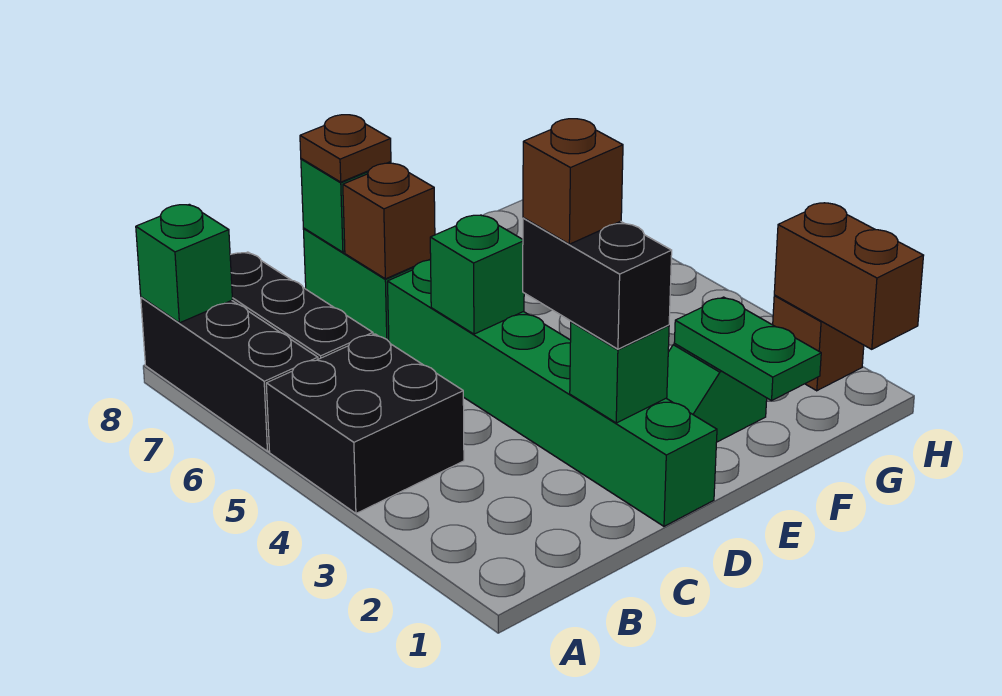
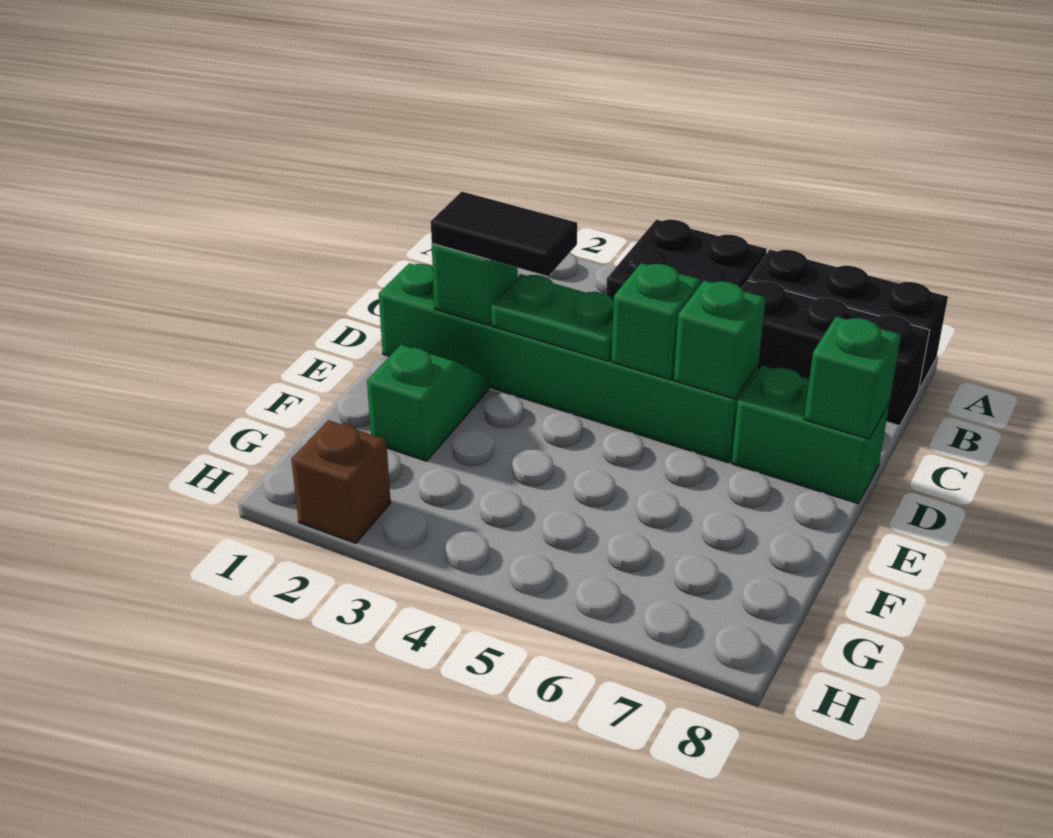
green brick A8 level 2 -> green brick D6 level 2
black brick D2:D3 level 3 -> black tile D2:D3 level 3
brown brick D3 level 4 -> none
brown brick D7 level 2 -> none
brown plate D8 level 3 -> none
green plate F1:F2 level 2 -> green plate D3:D4 level 2
brown brick H1:H2 level 2 -> none

